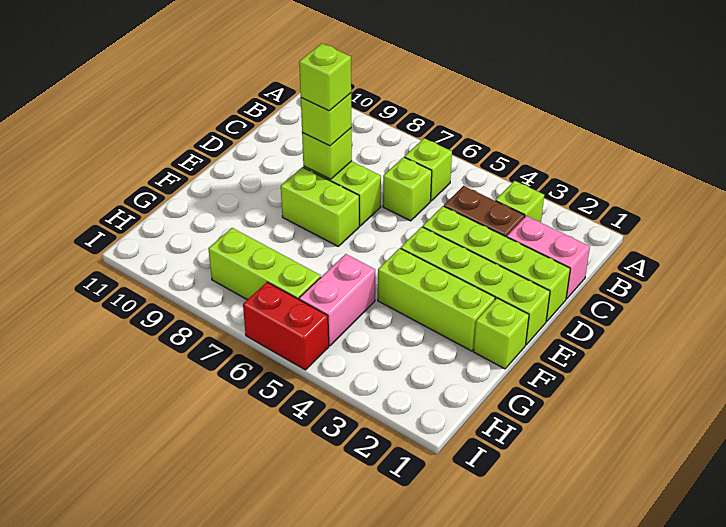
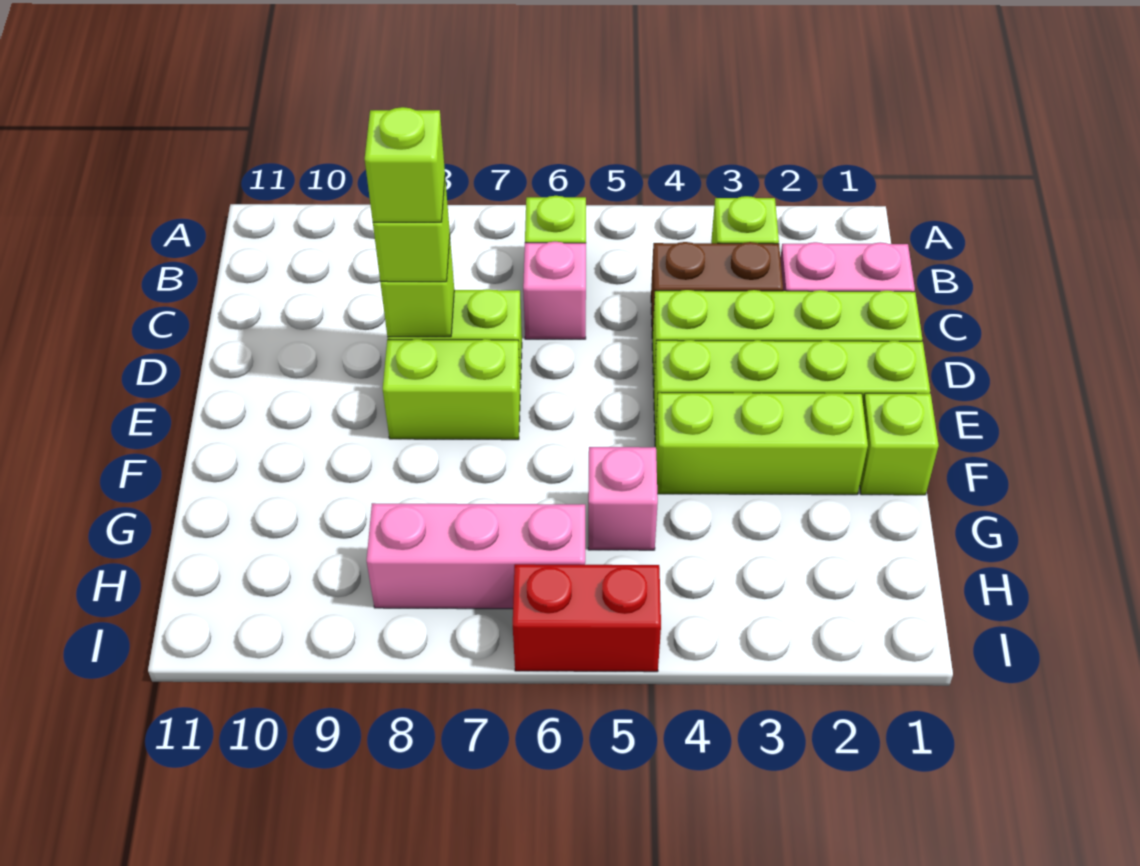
lime brick C6 level 1 -> pink brick C6 level 1
pink brick G5:H5 level 1 -> pink brick G5 level 1
lime brick H6:H8 level 1 -> pink brick H6:H8 level 1

